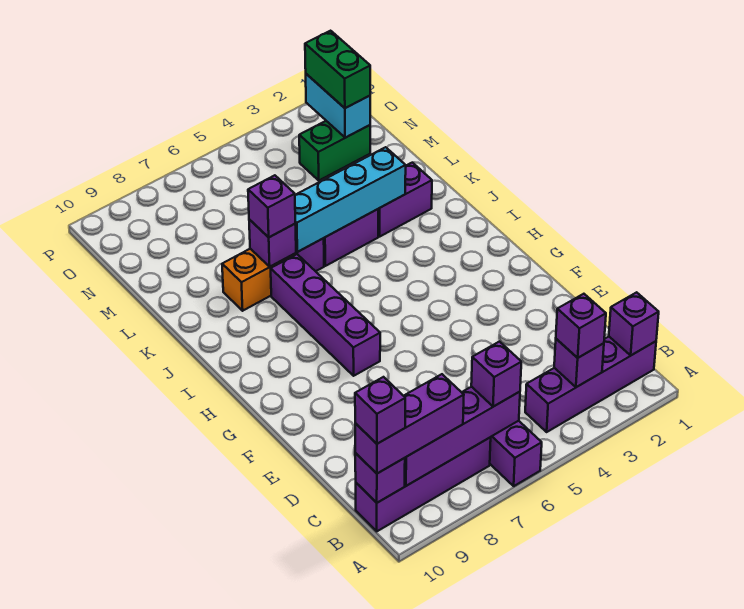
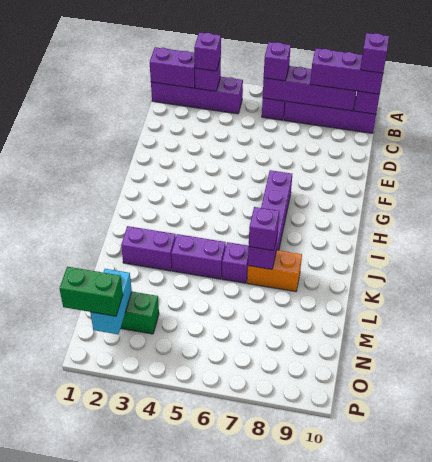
purple brick B1 level 2 -> purple brick B1:B2 level 2
cyan brick K3:K6 level 2 -> none
green brick N2:O2 level 3 -> green brick O1:O2 level 3

